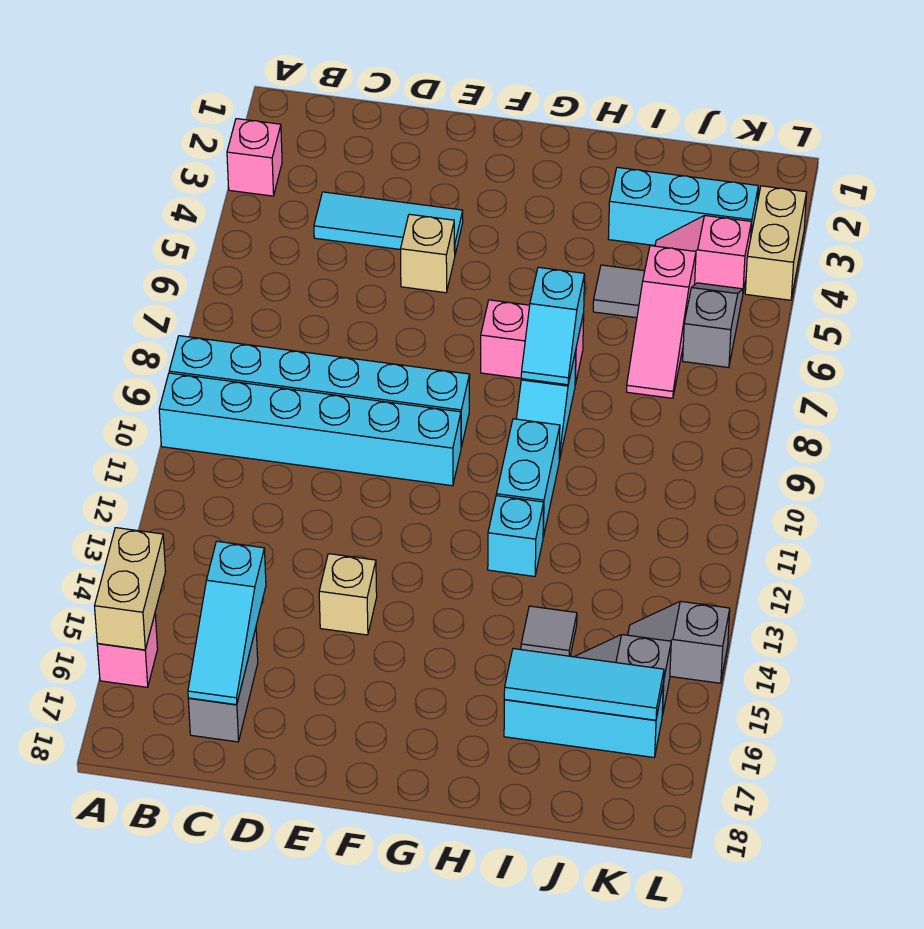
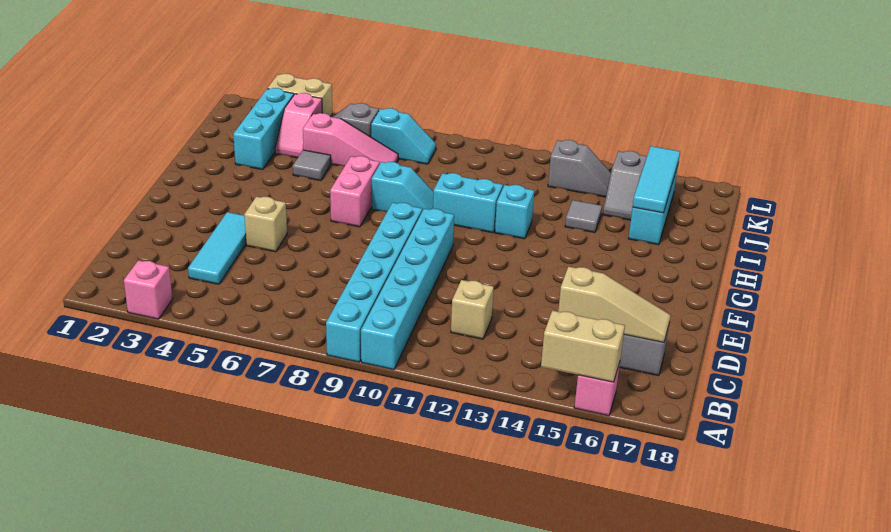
cyan slope C15:C17 level 2 top 15 -> tan slope C15:C17 level 2 top 15
tan brick E14 level 1 -> tan brick C12 level 1
cyan slope H7:H8 level 2 top 7 -> cyan slope K7:K8 level 1 top 7
grey slope K14:L14 level 1 top L -> grey slope K13:K14 level 1 top 13

